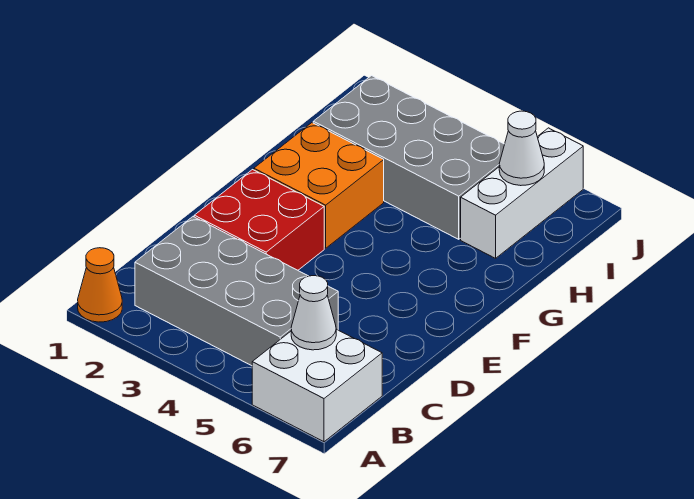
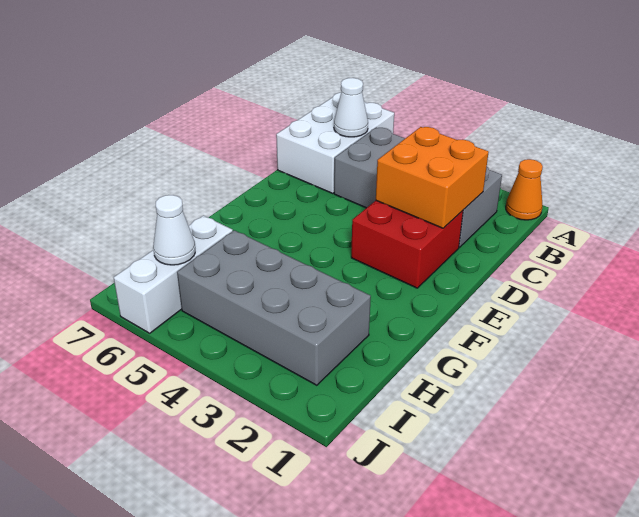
white brick A6:B7 level 1 -> white brick A6:C7 level 1
orange brick F2:G3 level 1 -> orange brick C2:D3 level 2

